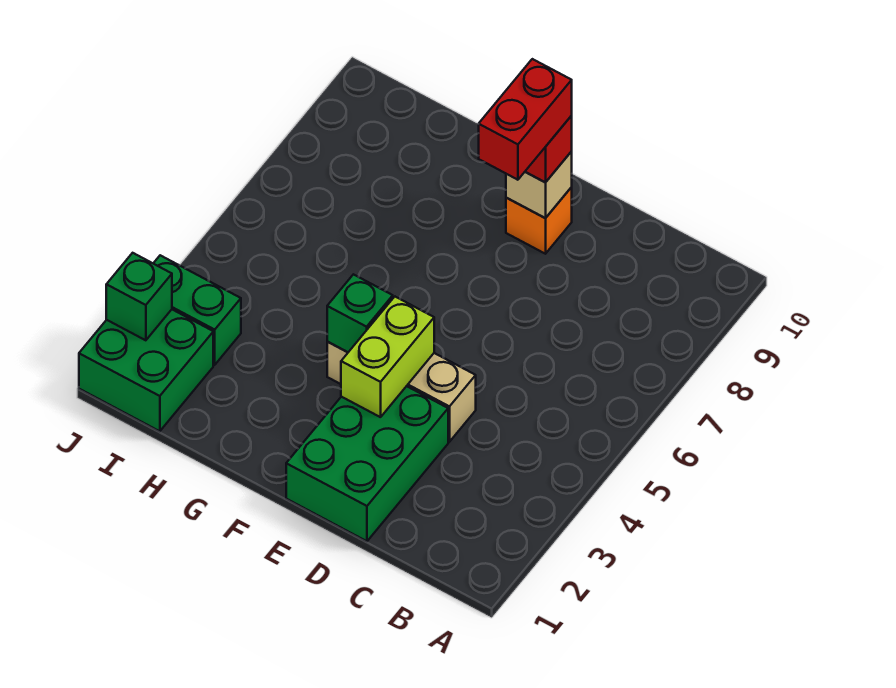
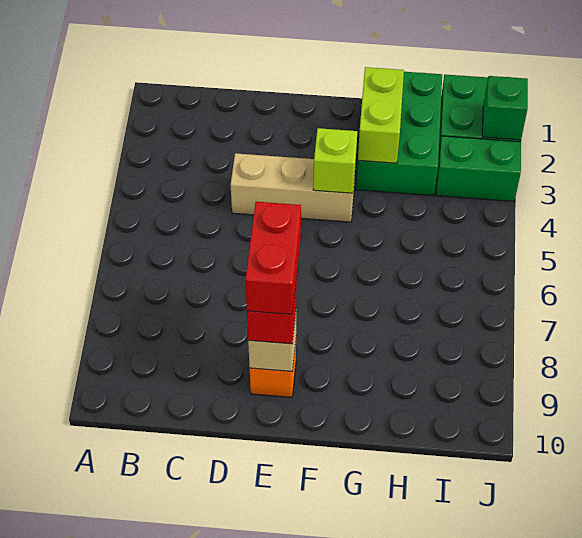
green brick D1:E3 level 1 -> green brick G1:H3 level 1
lime brick E3:E4 level 2 -> lime brick G2:G3 level 2
green brick F4 level 2 -> lime brick F4 level 2

